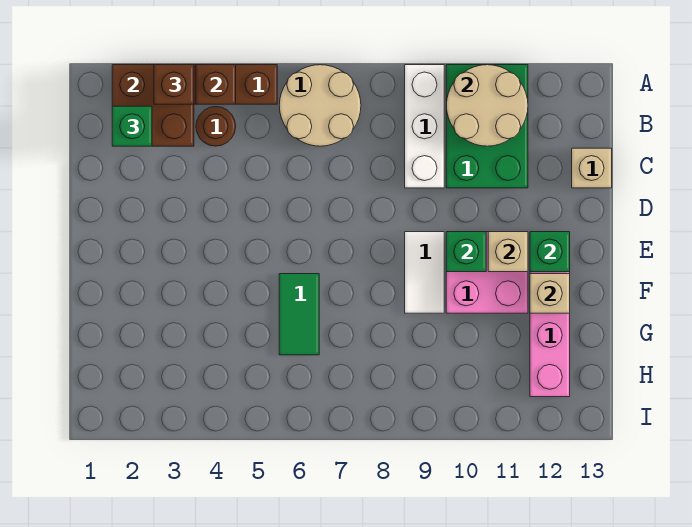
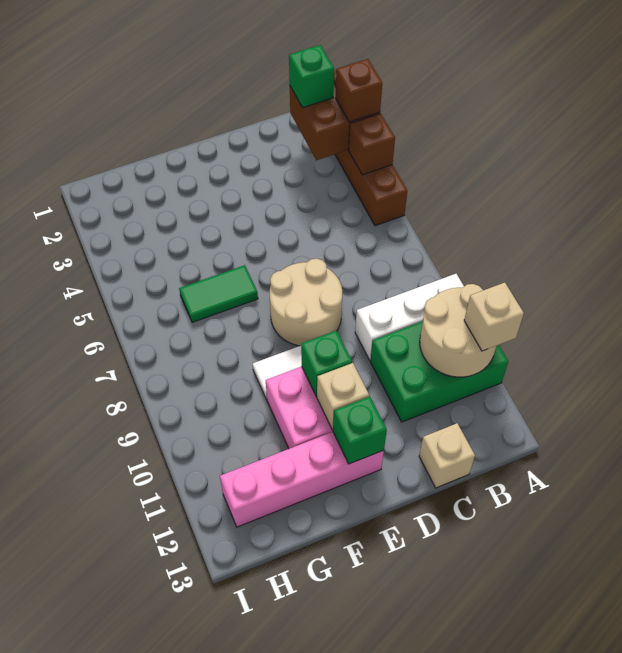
tan round brick A6:B7 level 1 -> tan round brick D7:E8 level 1
brown round brick B4 level 1 -> none
tan brick F12 level 2 -> tan brick A11 level 3

